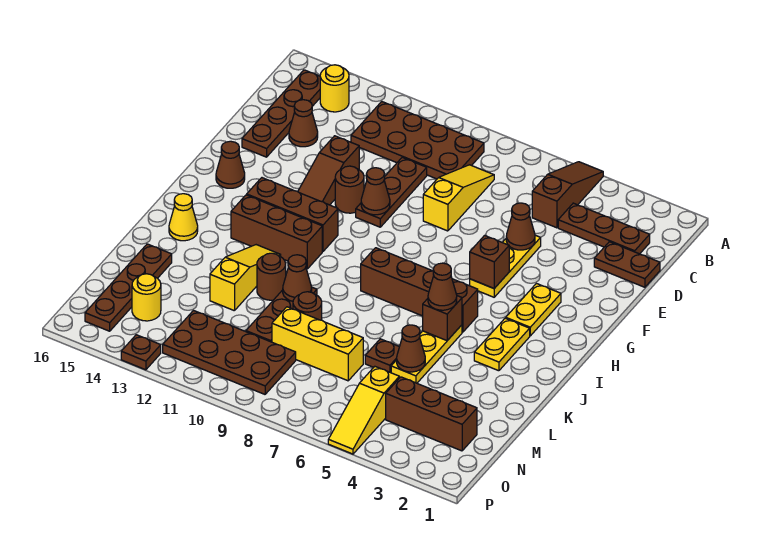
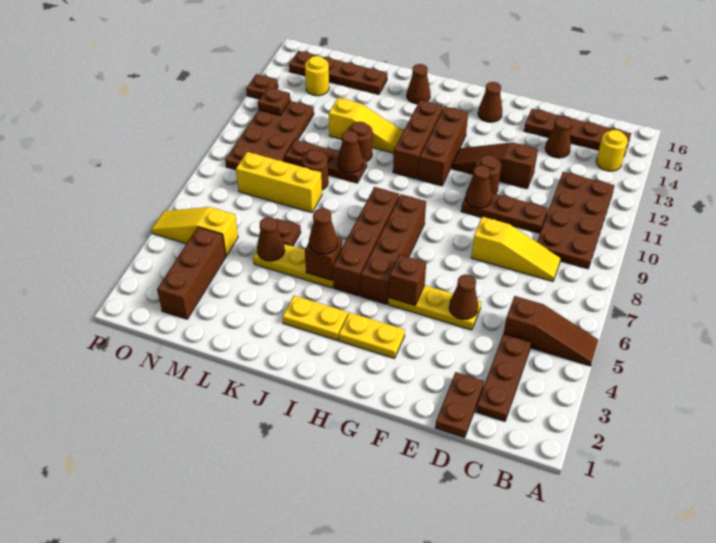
none -> brown brick H5:H8 level 1
yellow cone J15 level 1 -> brown cone J15 level 1
yellow brick M7:M9 level 1 -> yellow brick L8:N8 level 1
none -> brown plate O12 level 2

